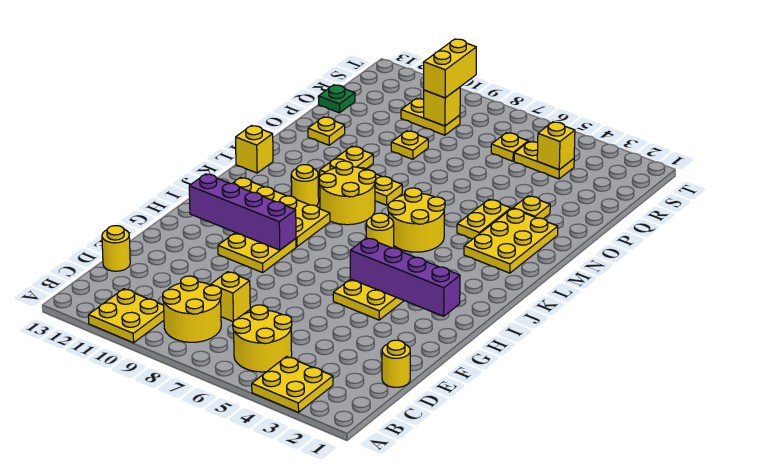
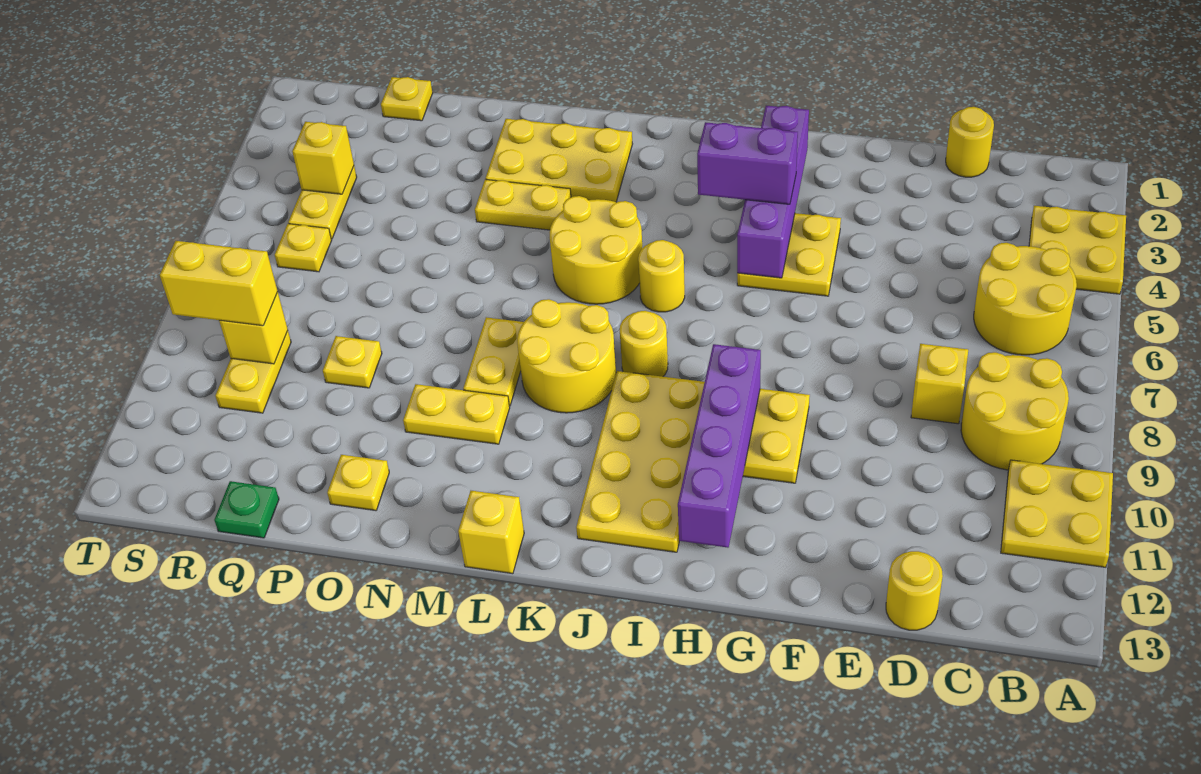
none -> purple brick H4:I4 level 3
yellow round brick K10 level 1 -> yellow round brick J8 level 1
yellow plate O3 level 1 -> yellow plate Q1 level 1

